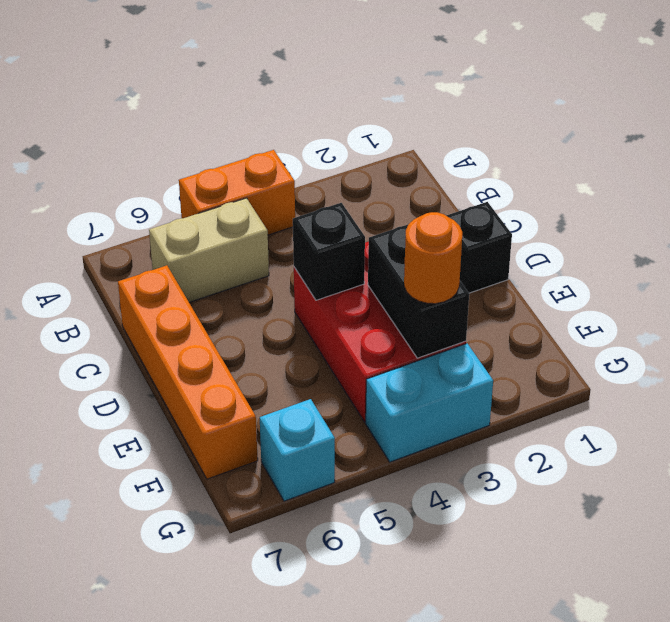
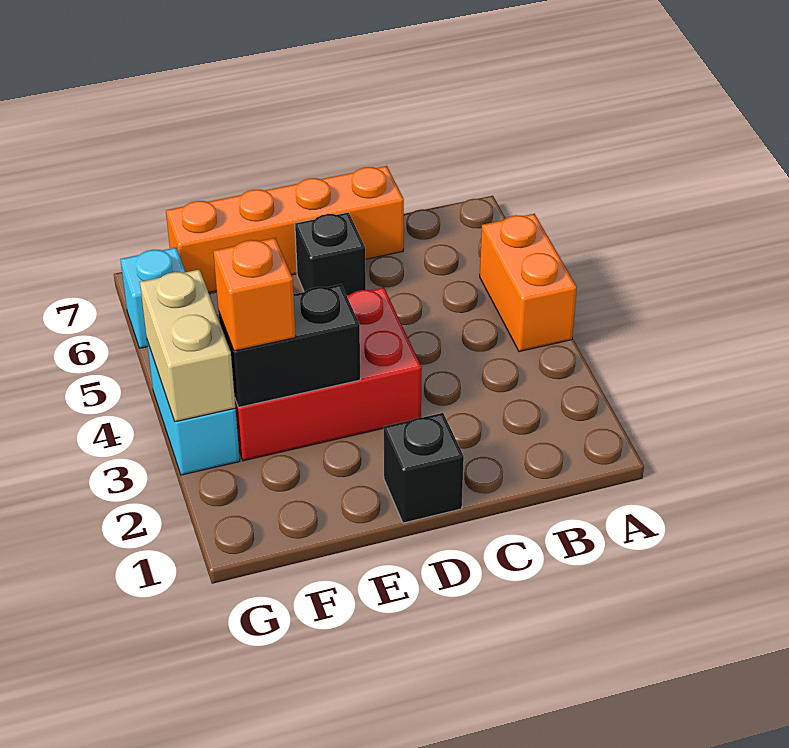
tan brick B5:B6 level 1 -> tan brick G3:G4 level 2
black brick D4 level 2 -> black brick D6 level 1
orange round brick F3 level 3 -> orange brick F3 level 3

